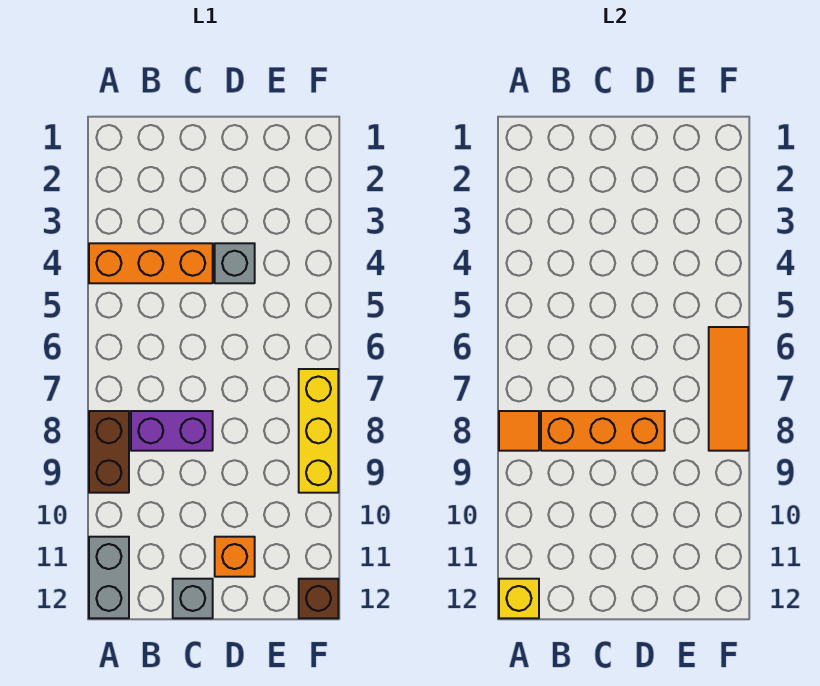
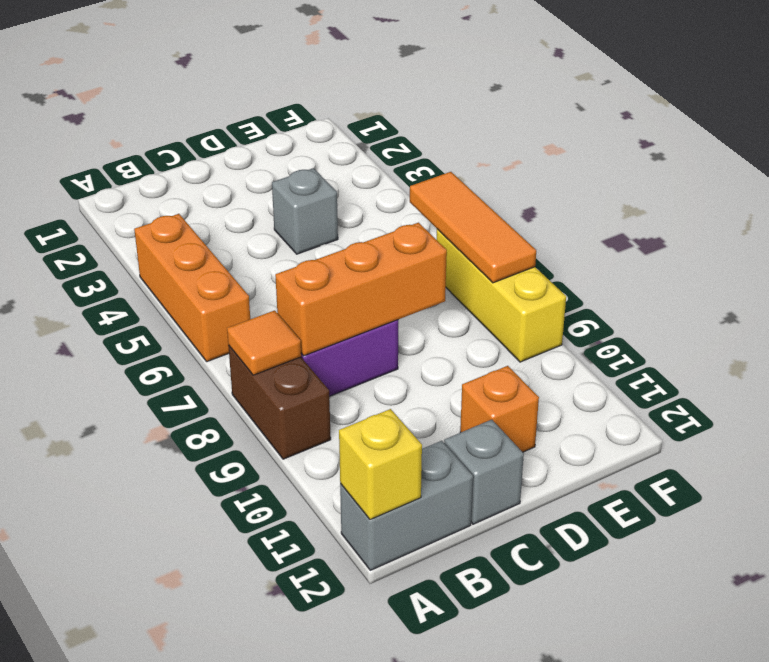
orange brick A4:C4 level 1 -> orange brick A4:A6 level 1
grey brick A11:A12 level 1 -> grey brick A12:B12 level 1
brown brick F12 level 1 -> none

